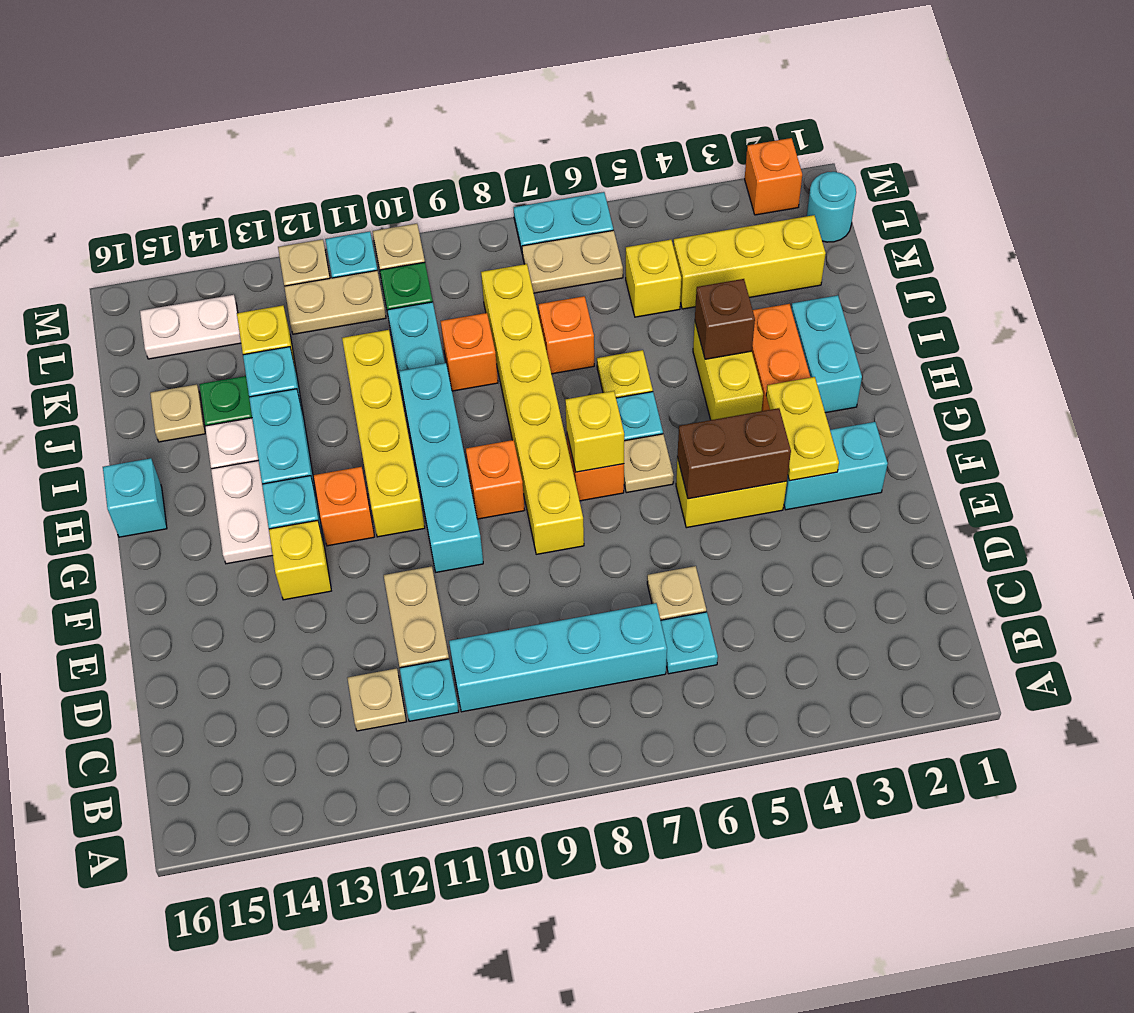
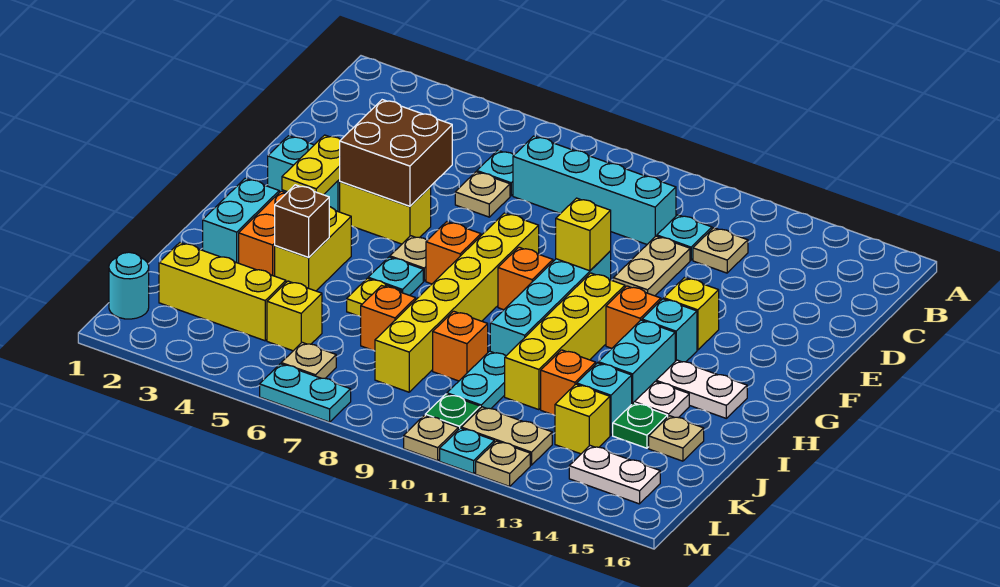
brown brick F4:F5 level 2 -> brown brick E4:F5 level 2
yellow brick G7 level 2 -> yellow brick F10 level 2
white plate G14:H14 level 1 -> white plate H14:H15 level 1
cyan brick H16 level 1 -> none
tan plate L6:L7 level 1 -> tan plate L6 level 1
orange brick M2 level 1 -> orange brick J12 level 1

